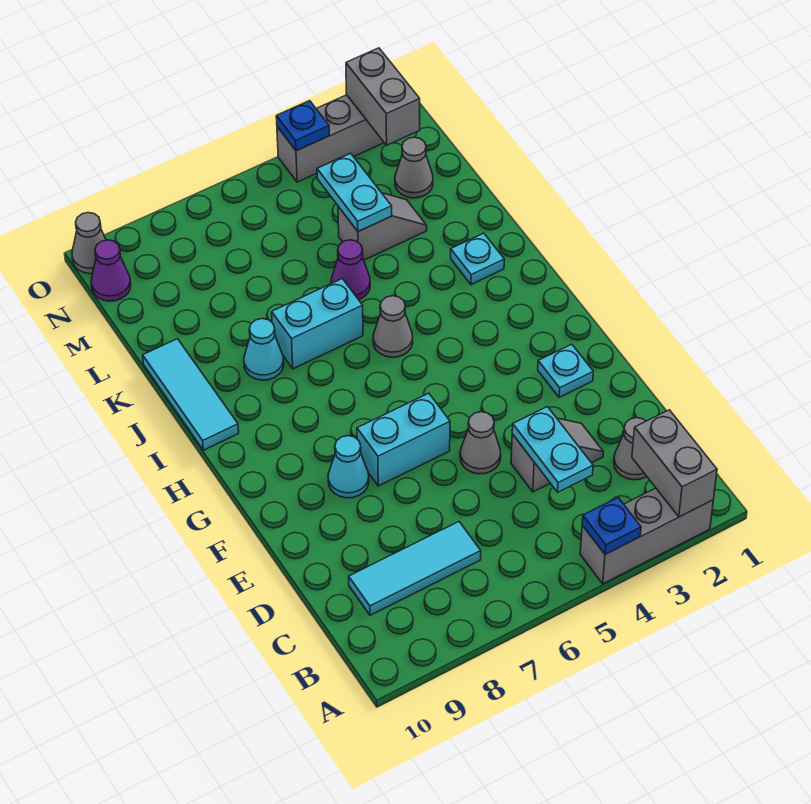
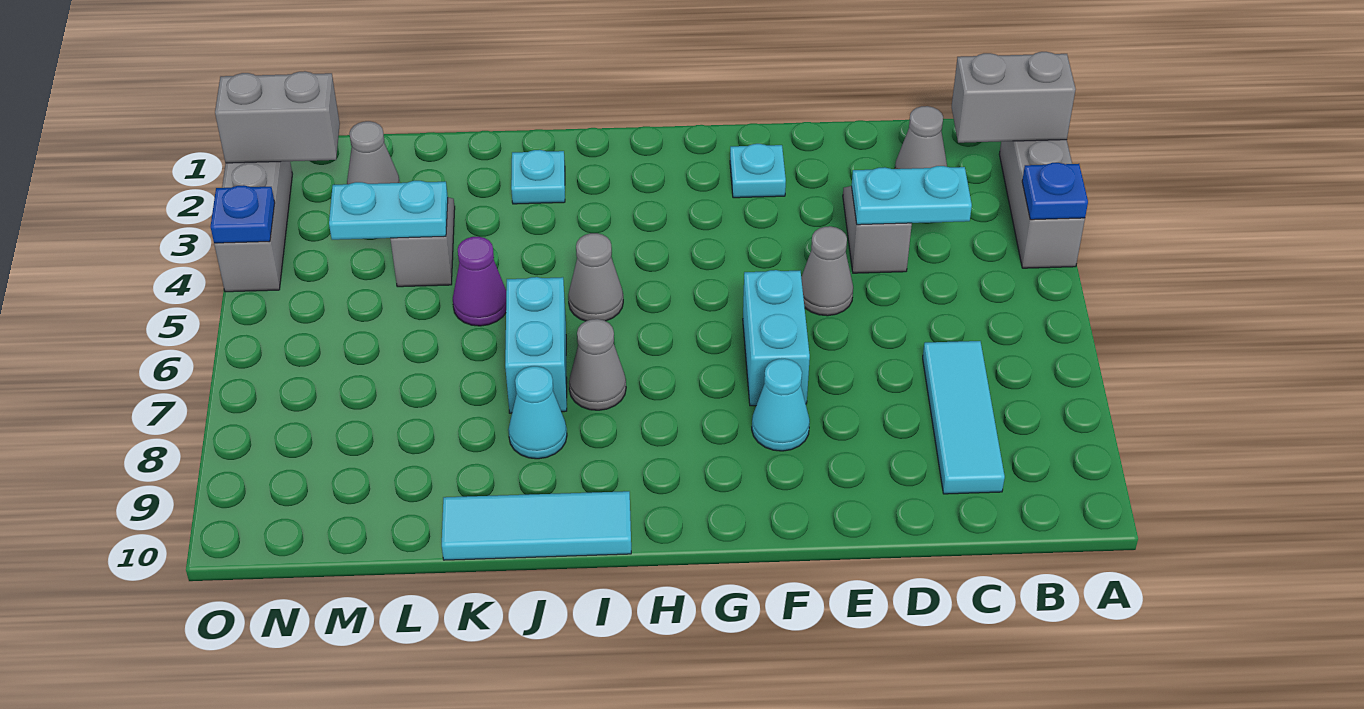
purple cone N10 level 1 -> none
grey cone O10 level 1 -> grey cone I7 level 1

